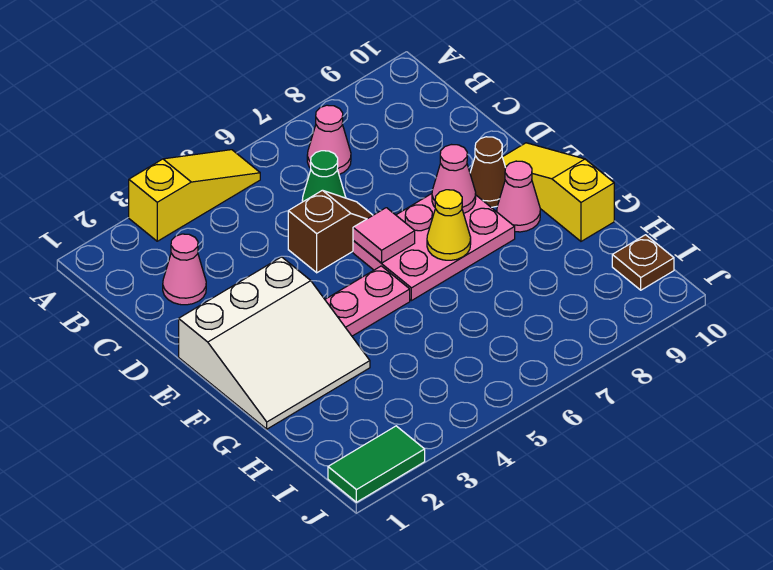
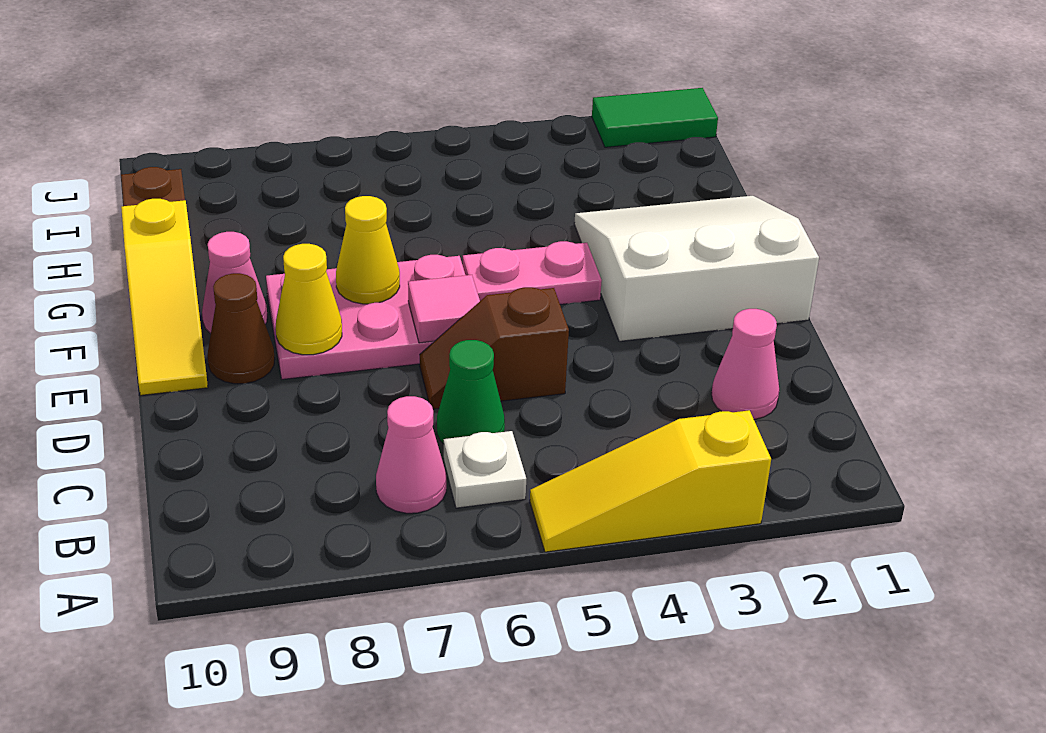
none -> white plate B6 level 1
pink cone E8 level 2 -> yellow cone E8 level 2

